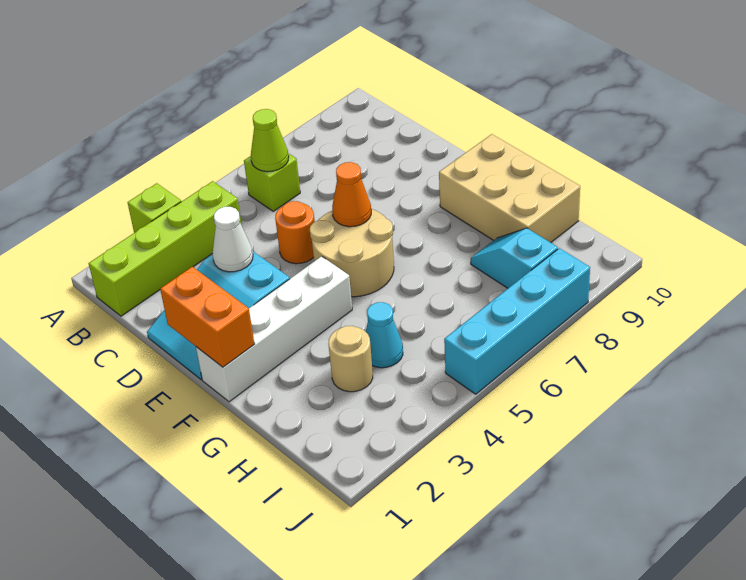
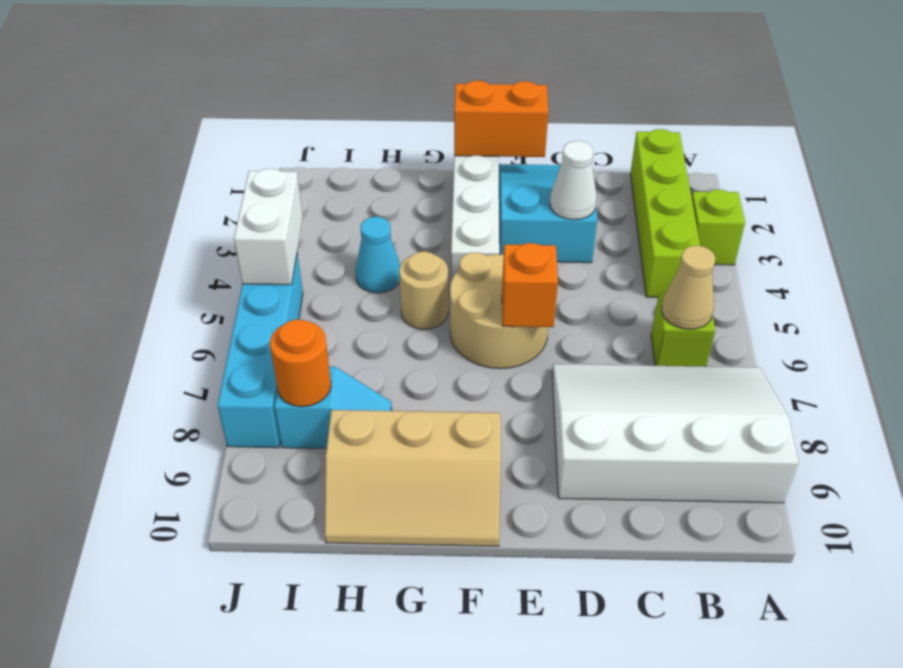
none -> white slope A7:D9 level 1 top 9
lime cone B6 level 2 -> tan cone B6 level 2
orange round brick D5 level 1 -> orange round brick I8 level 2
orange cone E6 level 2 -> orange brick E6 level 2
tan brick F9:H10 level 1 -> tan slope F9:H10 level 1 top 9
tan round brick H3 level 1 -> tan round brick G5 level 1
none -> white brick J4:J5 level 2

